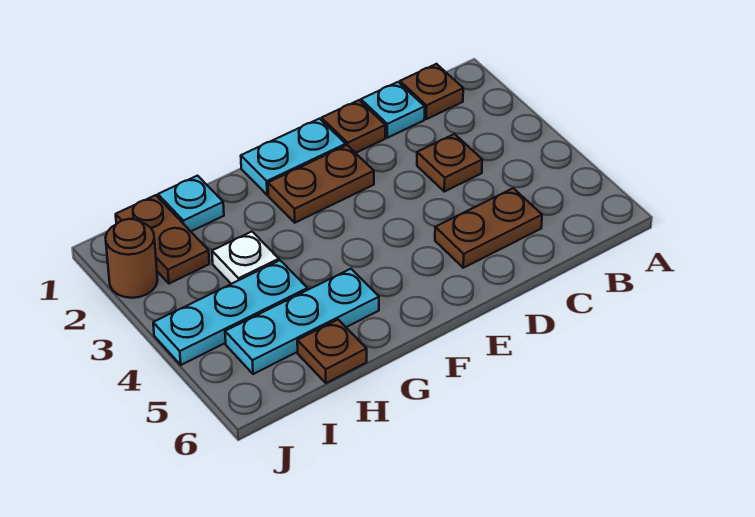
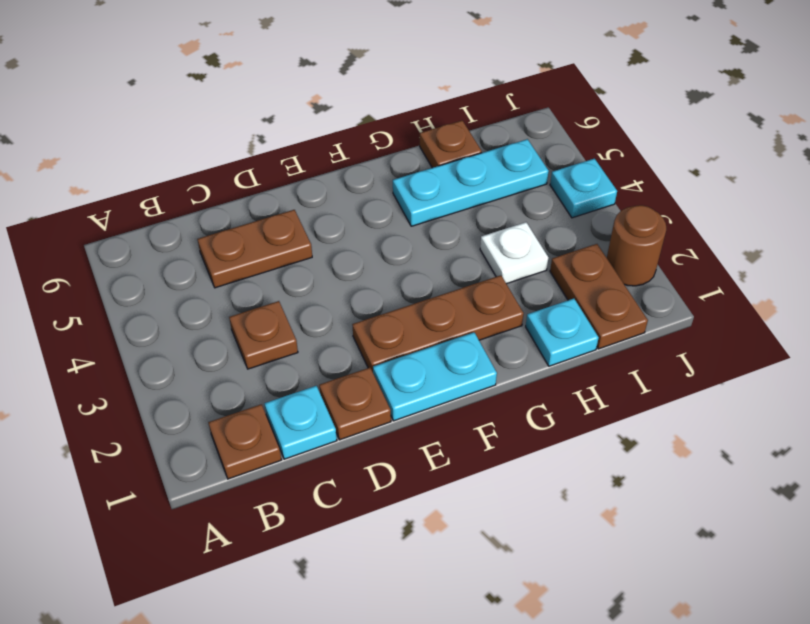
brown plate E2:F2 level 1 -> brown plate E2:G2 level 1
cyan plate H4:J4 level 1 -> cyan plate J4 level 1

